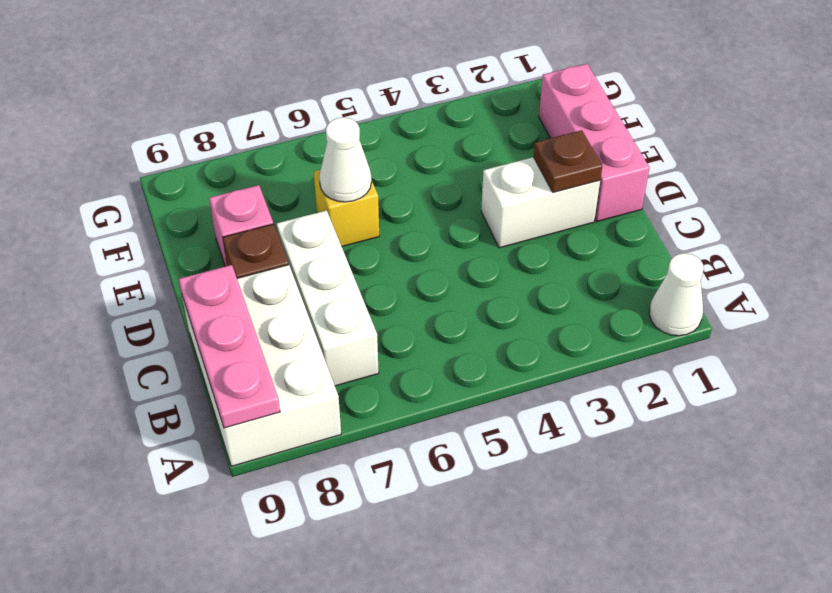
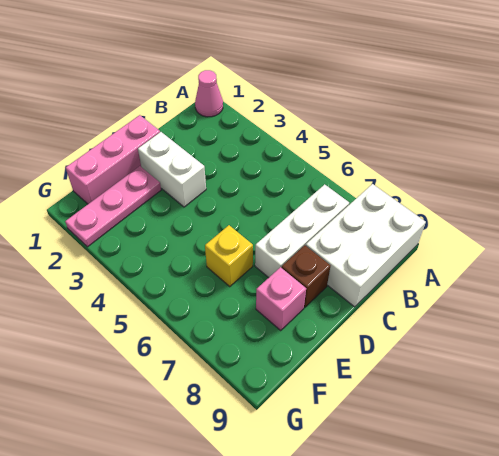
white cone A1 level 1 -> pink cone A1 level 1
pink plate A9:C9 level 2 -> pink plate E2:G2 level 1
brown plate D2 level 2 -> none
white cone E6 level 2 -> none

